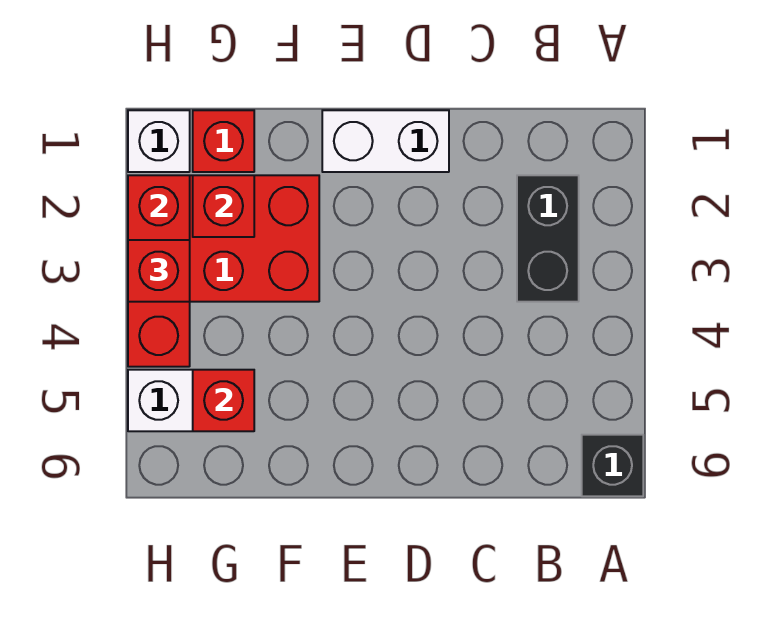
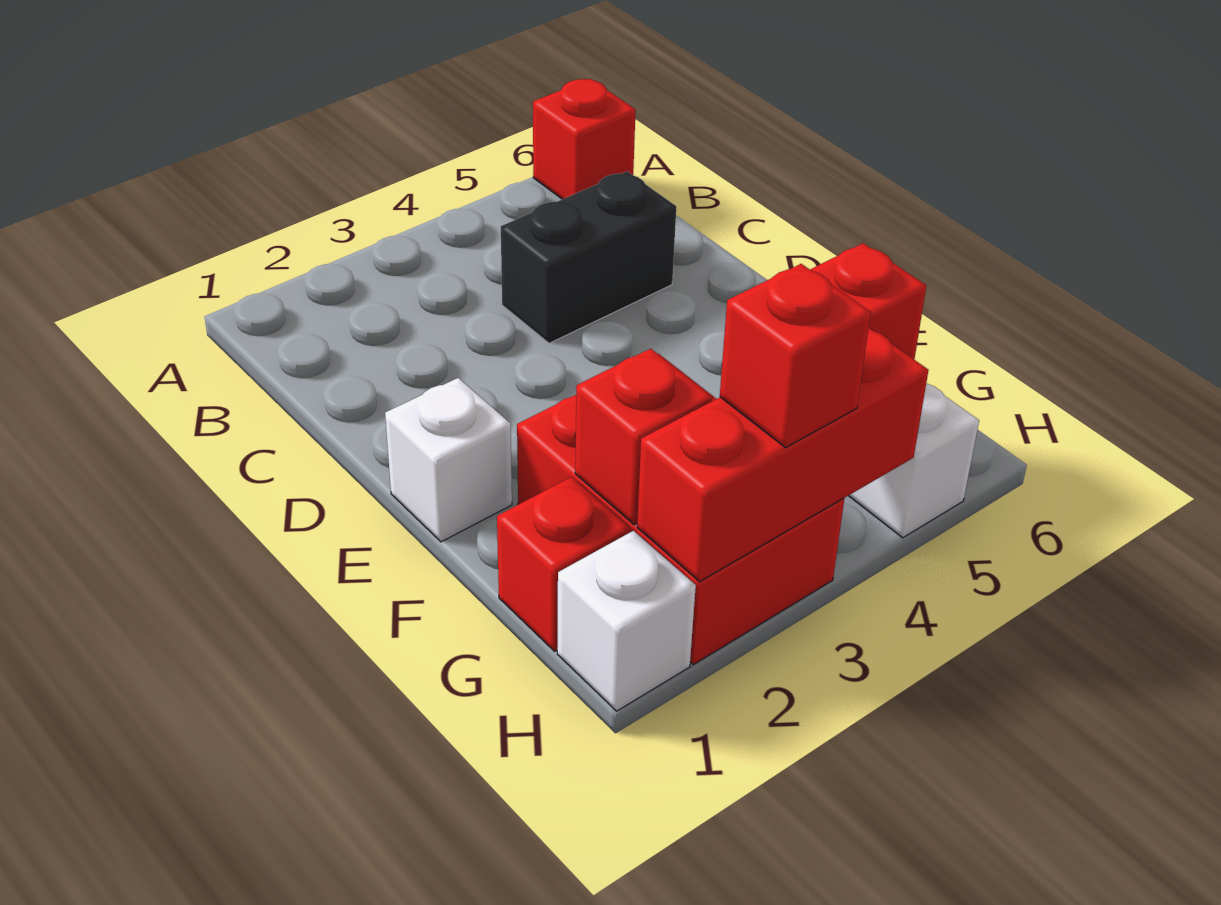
black brick A6 level 1 -> red brick A6 level 1
black brick B2:B3 level 1 -> black brick C4:C5 level 1
white brick D1:E1 level 1 -> white brick E1 level 1

